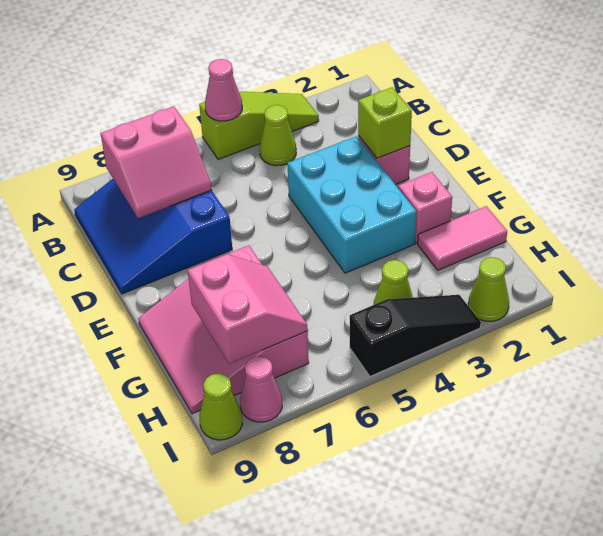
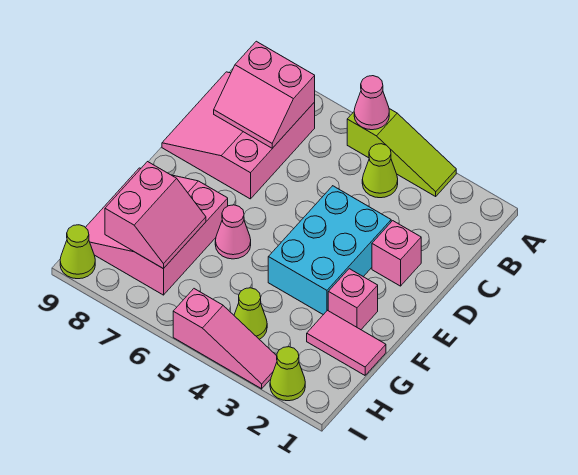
blue slope B7:D9 level 1 top 7 -> pink slope B7:D9 level 1 top 7
lime brick D2 level 2 -> none
black slope I3:I5 level 1 top 5 -> pink slope I3:I5 level 1 top 5
pink cone I8 level 1 -> pink cone F6 level 1

